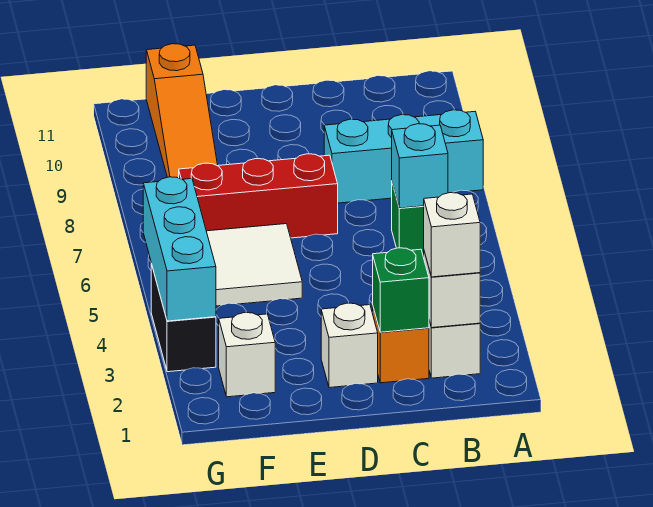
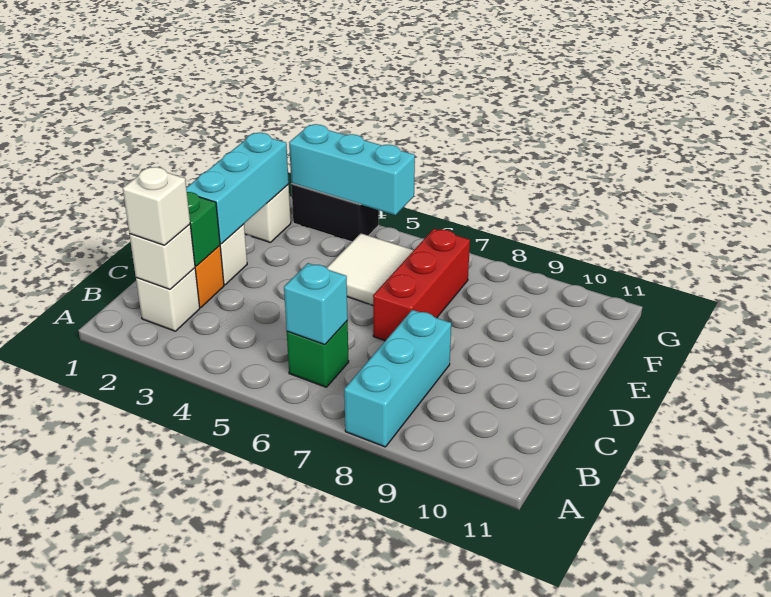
none -> cyan brick D2:F2 level 2
orange slope F9:F11 level 1 top 11 -> none

